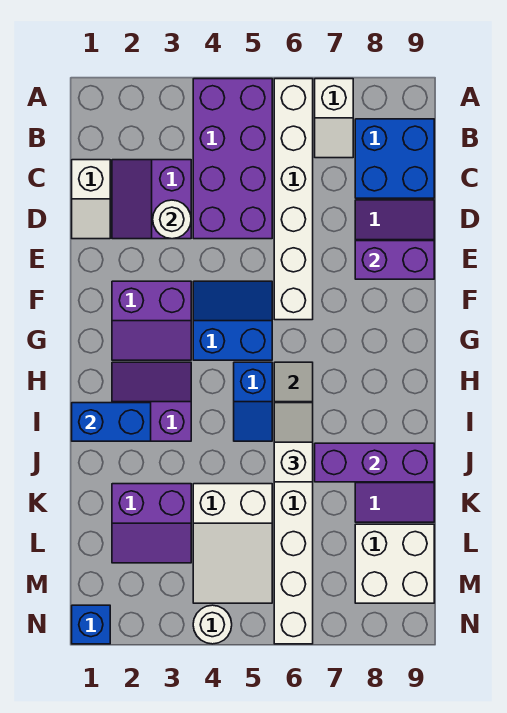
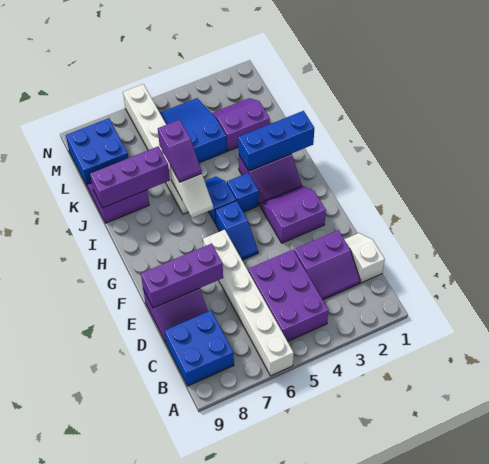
purple brick A4:D5 level 1 -> purple brick B4:D5 level 1
white slope A7:B7 level 1 top A -> none
purple slope C2:D3 level 1 top 3 -> purple slope C2:D3 level 1 top D
white round brick D3 level 2 -> none
purple brick E8:E9 level 2 -> purple brick E7:E9 level 2
blue slope F4:G5 level 1 top G -> blue slope F5:G5 level 1 top G
blue brick I1:I2 level 2 -> blue brick I1:I3 level 2
white slope I6:J6 level 3 top J -> purple slope I6:J6 level 3 top J
white slope K4:M5 level 1 top K -> blue slope K4:M5 level 1 top K
white brick L8:M9 level 1 -> blue brick L8:M9 level 1
blue brick N1 level 1 -> blue brick H4 level 1
white round brick N4 level 1 -> none

